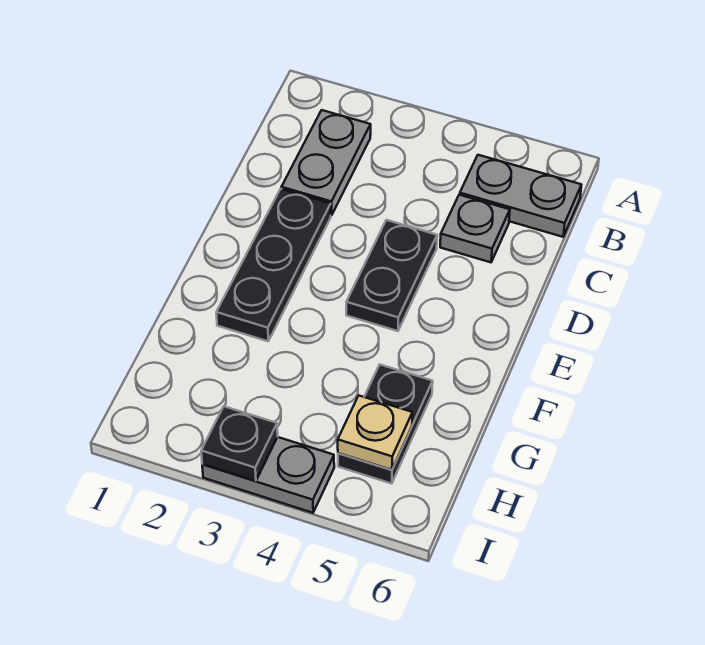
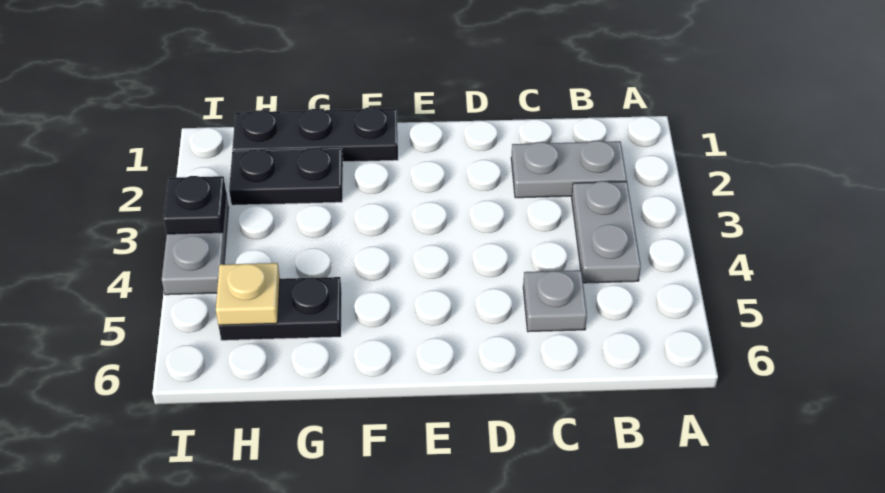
grey plate B5:B6 level 1 -> grey plate B3:B4 level 1
black plate D2:F2 level 1 -> black plate F1:H1 level 1
black plate D4:E4 level 1 -> black plate G2:H2 level 1

